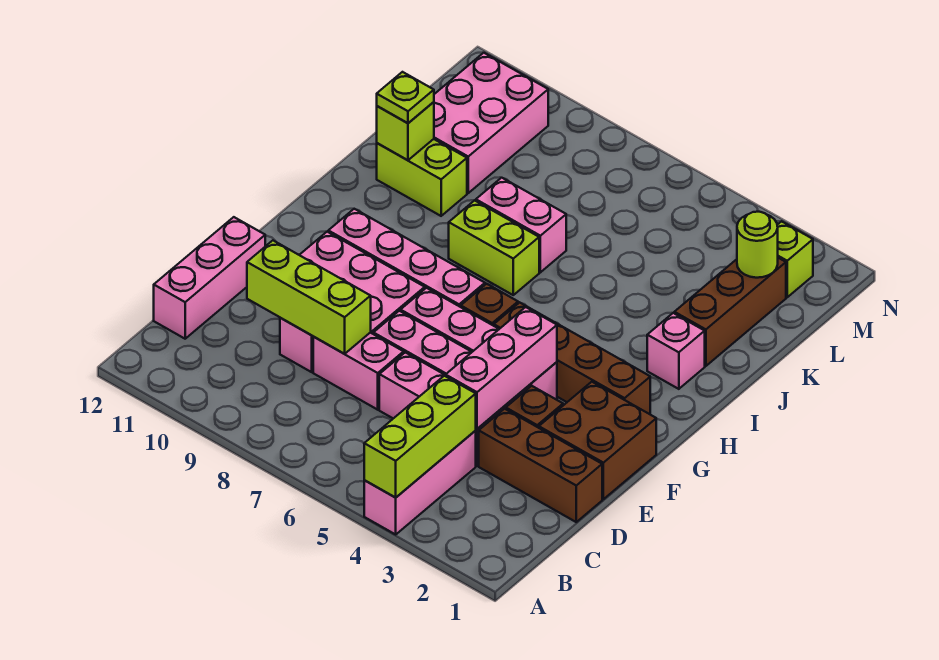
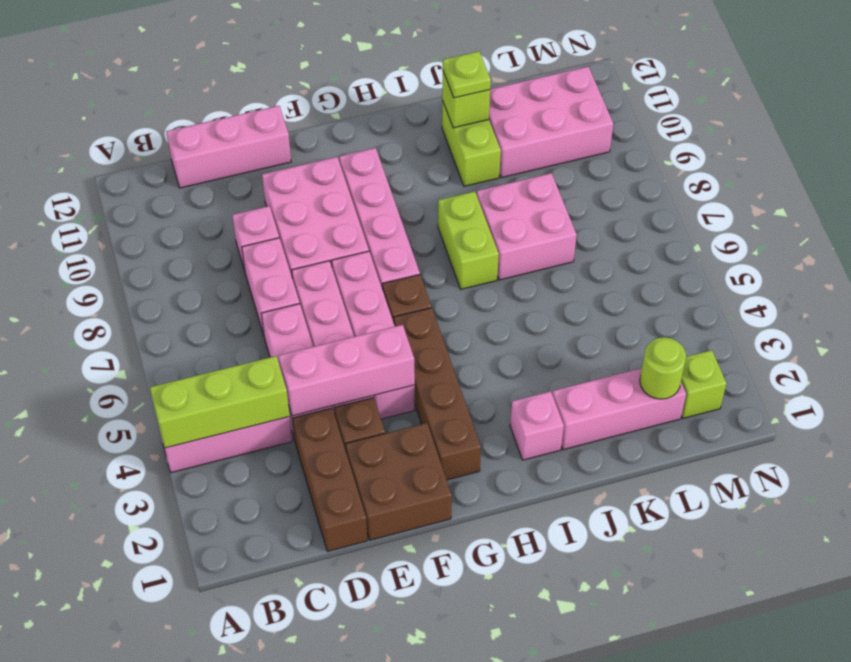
lime brick D8:D10 level 2 -> none
brown brick J2:L2 level 1 -> pink brick J2:L2 level 1
pink brick J7:J8 level 1 -> pink brick J7:K8 level 1

